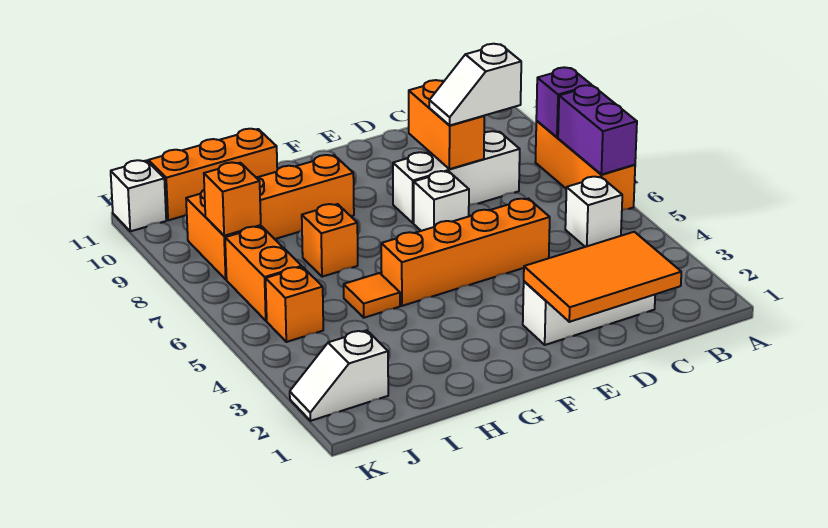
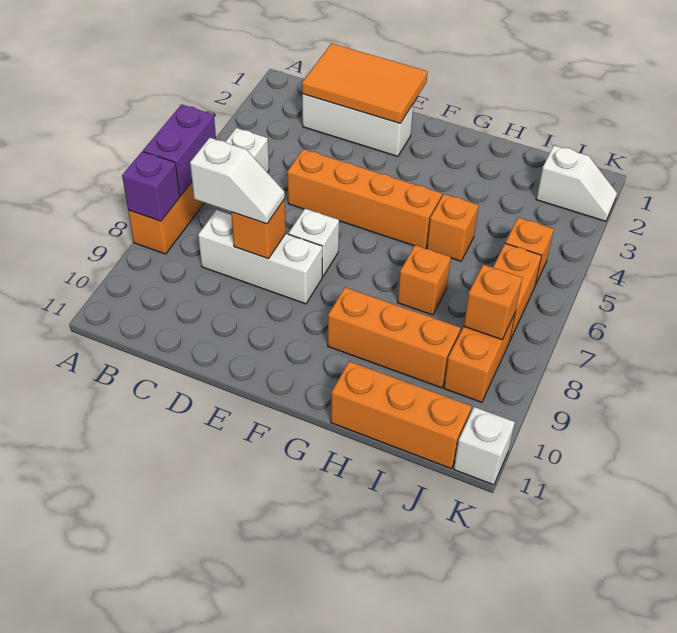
orange brick D8:D9 level 2 -> orange brick D8 level 2
orange tile H5 level 1 -> orange brick H5 level 1

